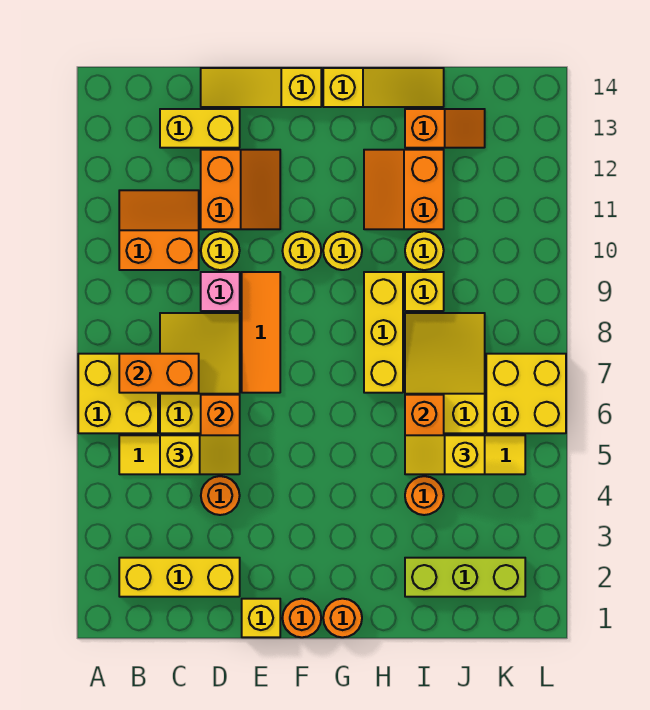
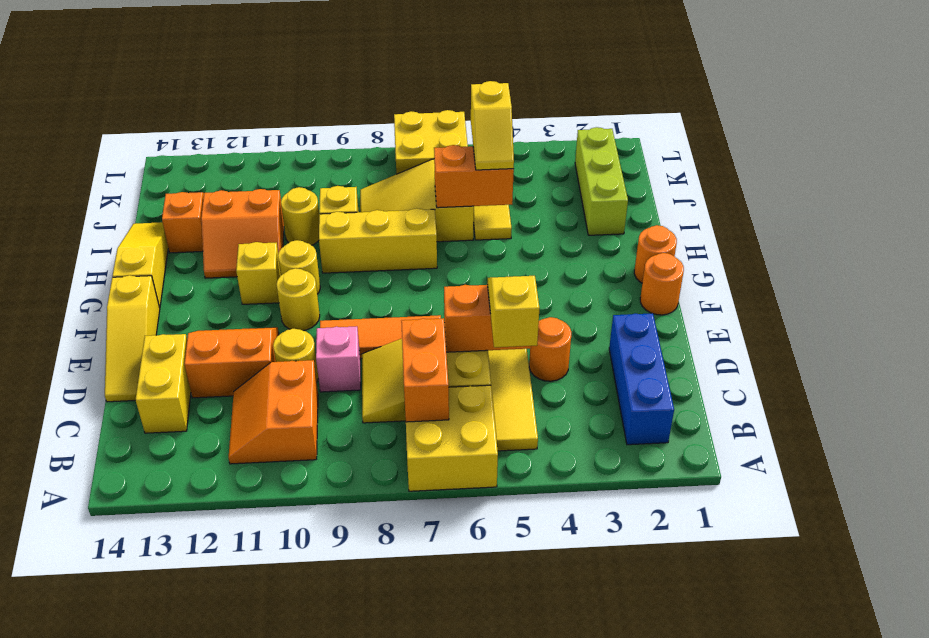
yellow brick B2:D2 level 1 -> blue brick B2:D2 level 1
yellow brick E1 level 1 -> yellow brick G11 level 1
orange round brick I4 level 1 -> none

